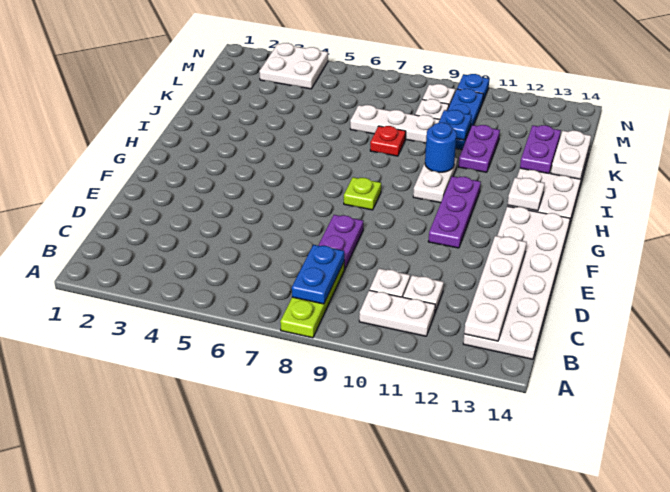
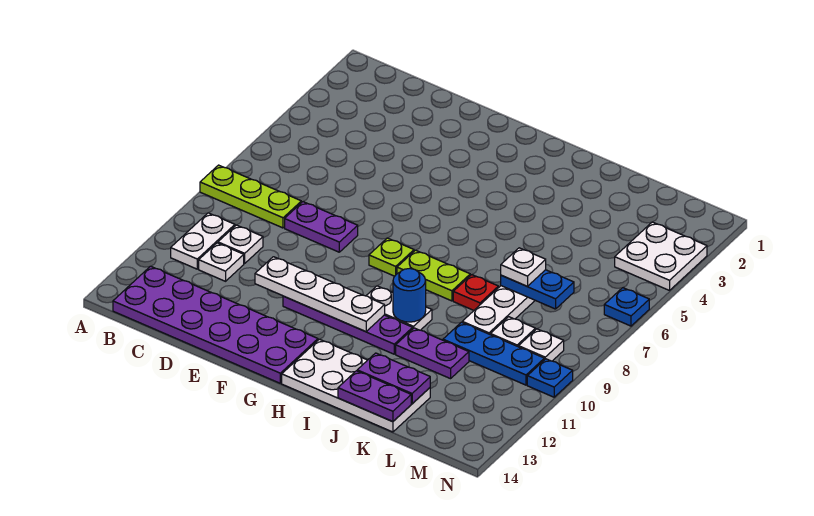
blue plate B8:C8 level 2 -> blue plate K7:L7 level 2
white plate B13:G14 level 1 -> purple plate B13:G14 level 1
white plate B13:E13 level 2 -> white plate E11:H11 level 2
purple plate F11:H11 level 1 -> purple plate F11:I11 level 1
none -> lime plate H8:I8 level 1
white plate H13 level 2 -> white plate K7 level 3
white plate J14:K14 level 2 -> purple plate J14:K14 level 2
blue plate K10 level 2 -> blue plate N6 level 1

